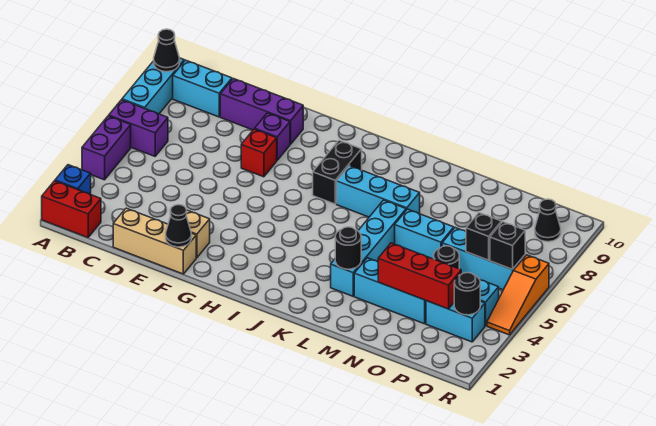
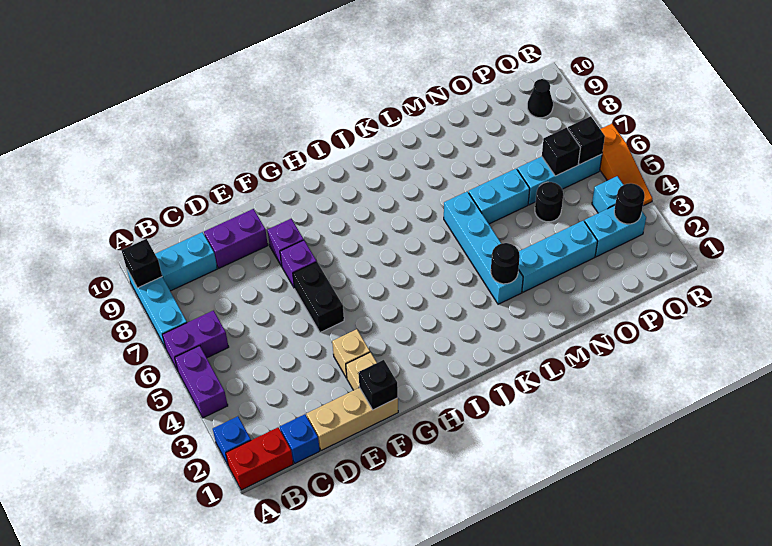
black cone A9 level 2 -> black brick A9 level 2
none -> blue brick C1 level 1
purple brick D9:F9 level 1 -> purple brick D9:E9 level 1
black cone F1 level 2 -> black brick F1 level 2
none -> tan brick F3 level 1
red brick F7 level 1 -> purple brick F7 level 1
black brick I7:I8 level 1 -> black brick F5:F6 level 1
cyan brick J7:L7 level 1 -> none
red brick N3:P3 level 2 -> none

